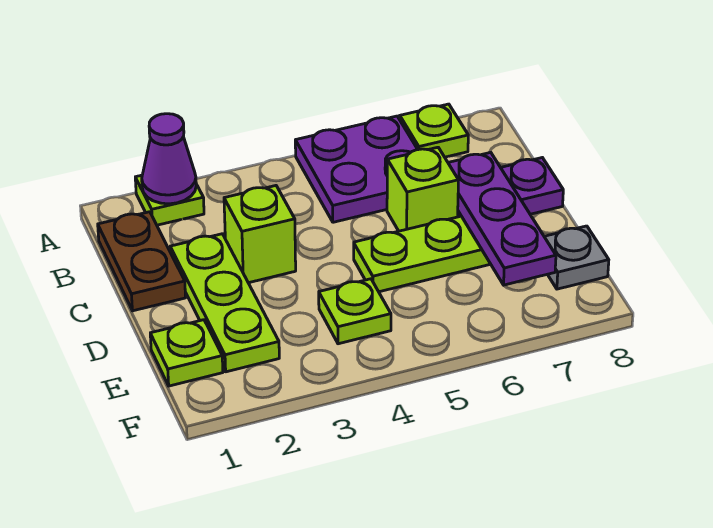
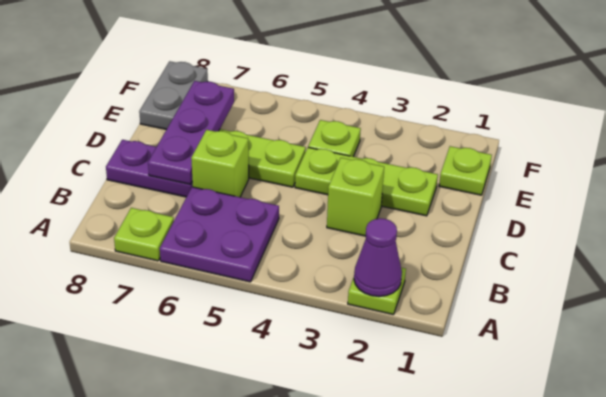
brown plate B1:C1 level 1 -> none
lime plate C2:E2 level 1 -> lime plate D2:D4 level 1
grey plate E8 level 1 -> grey plate E8:F8 level 1

